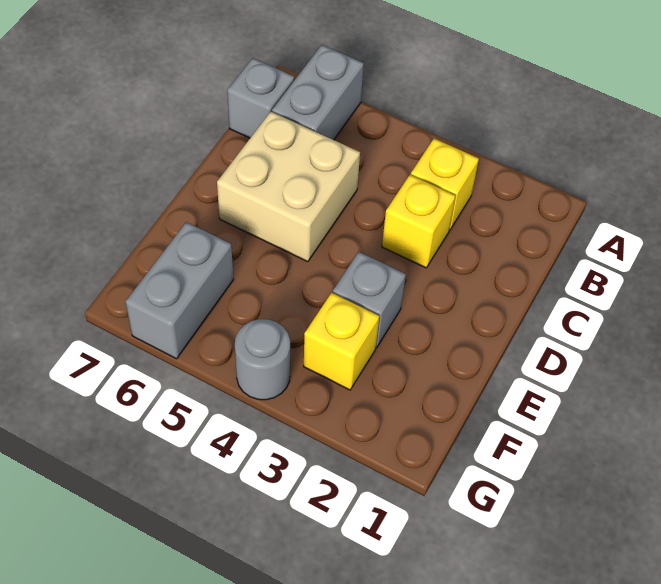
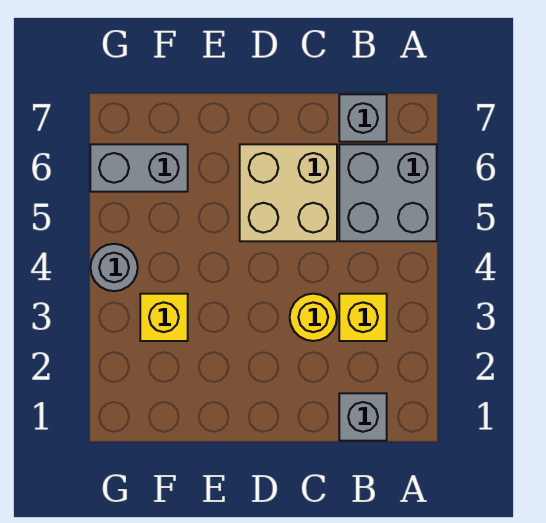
grey brick A6:B6 level 1 -> grey brick A5:B6 level 1
yellow brick C3 level 1 -> yellow round brick C3 level 1
grey brick E3 level 1 -> grey brick B1 level 1

